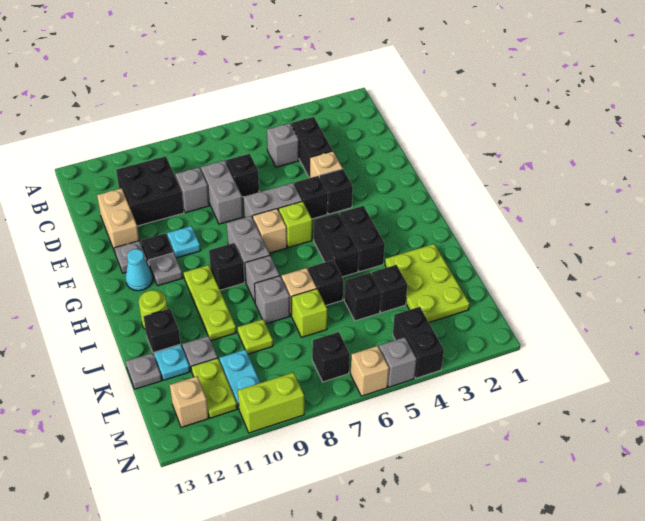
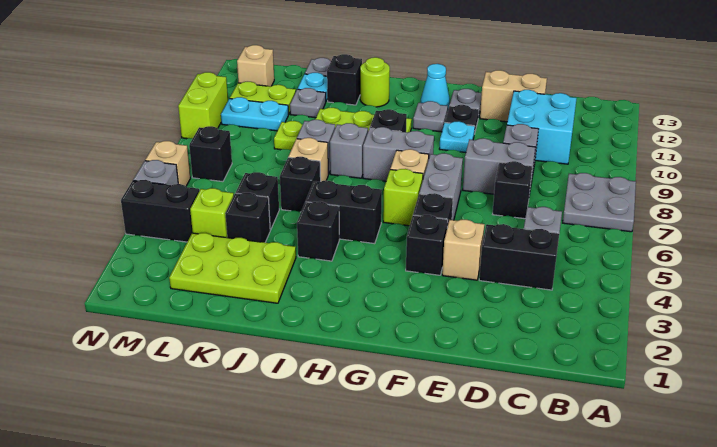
none -> grey plate A7:B8 level 1
black brick C10:D11 level 1 -> cyan brick C10:D11 level 1
black brick H4:I4 level 1 -> black brick I4 level 1
lime brick K7 level 1 -> lime brick L4 level 1

